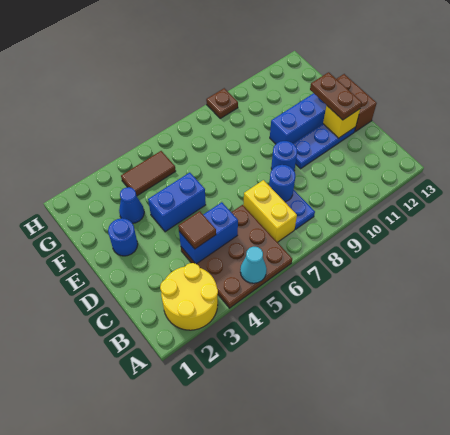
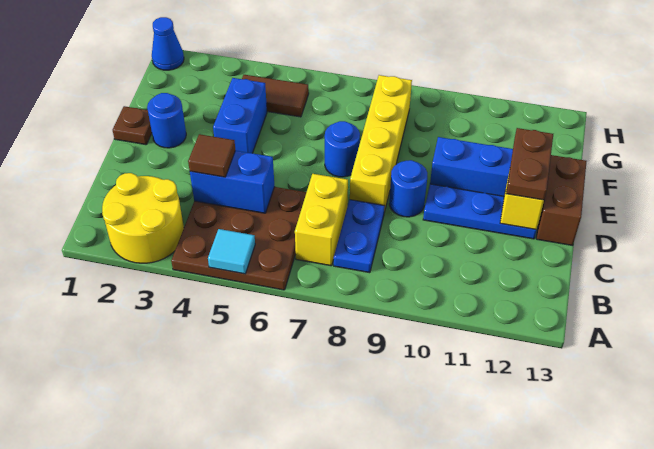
cyan cone A5 level 2 -> cyan tile A5 level 2
blue round brick C8 level 2 -> blue round brick E7 level 1
none -> yellow brick D8:G8 level 1
blue brick E4:E5 level 1 -> blue brick E4:F4 level 1
blue cone F3 level 1 -> blue cone H1 level 1
brown plate H9 level 1 -> brown plate E1 level 1

